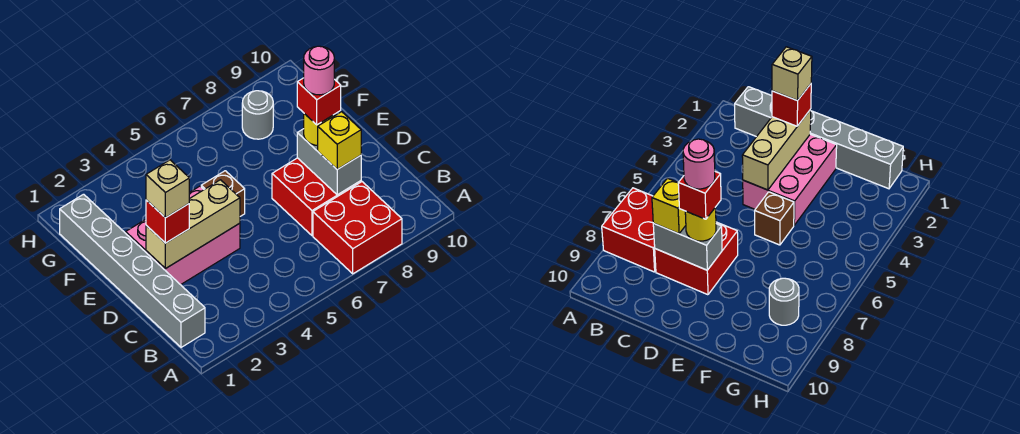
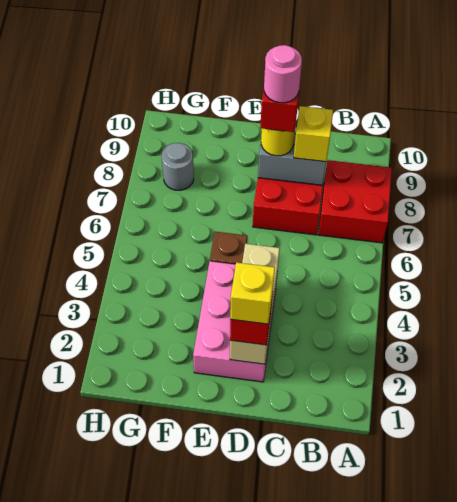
grey brick B1:G1 level 1 -> none
tan brick D2 level 4 -> yellow brick D2 level 4

